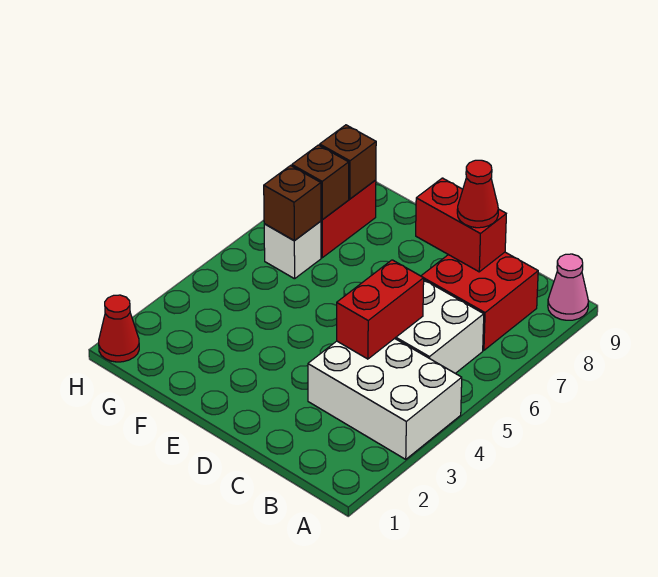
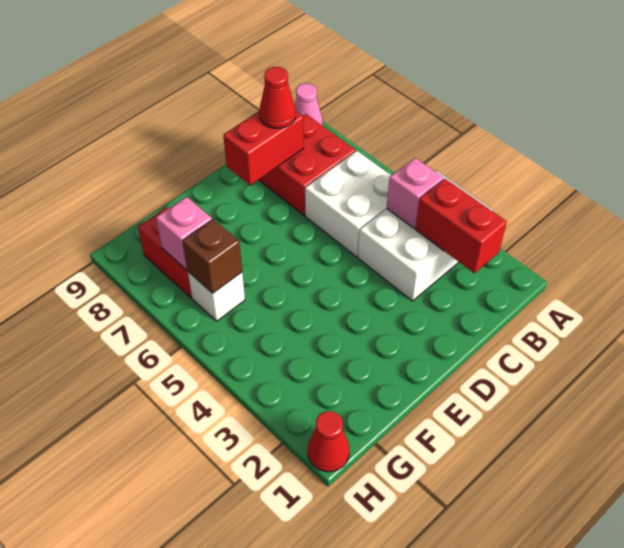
none -> pink brick B4 level 2
red brick C4:C5 level 2 -> red brick B2:B3 level 2
brown brick G7 level 2 -> pink brick G7 level 2
brown brick G8 level 2 -> none

